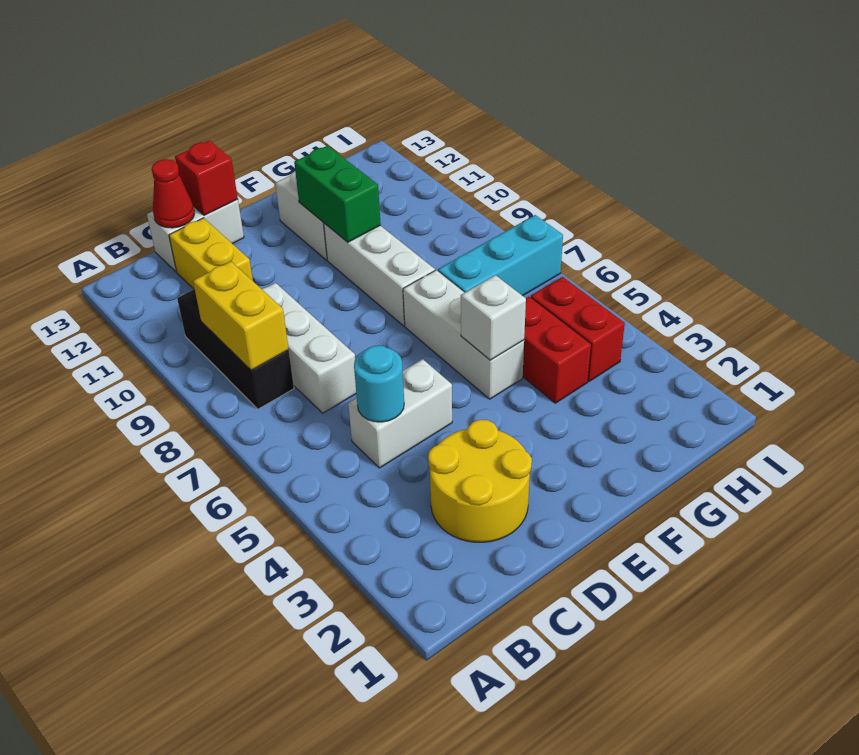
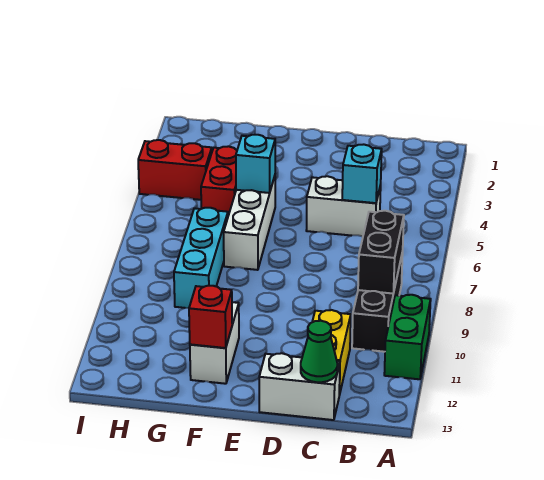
yellow brick B8:B9 level 2 -> black brick B8:B9 level 2
yellow round brick C2:D3 level 1 -> none
cyan round brick C5 level 2 -> cyan brick C5 level 2
white brick C7:C9 level 1 -> none
red cone C13 level 2 -> green cone C13 level 2
red brick D13 level 2 -> red brick F12 level 2
white brick F5 level 2 -> cyan brick F5 level 2
white brick F8:F10 level 1 -> none
green brick F10:F11 level 2 -> green brick A10:A11 level 1
cyan brick G7:I7 level 1 -> cyan brick G7:G9 level 1
red brick H4:H5 level 1 -> red brick H4:I4 level 1

